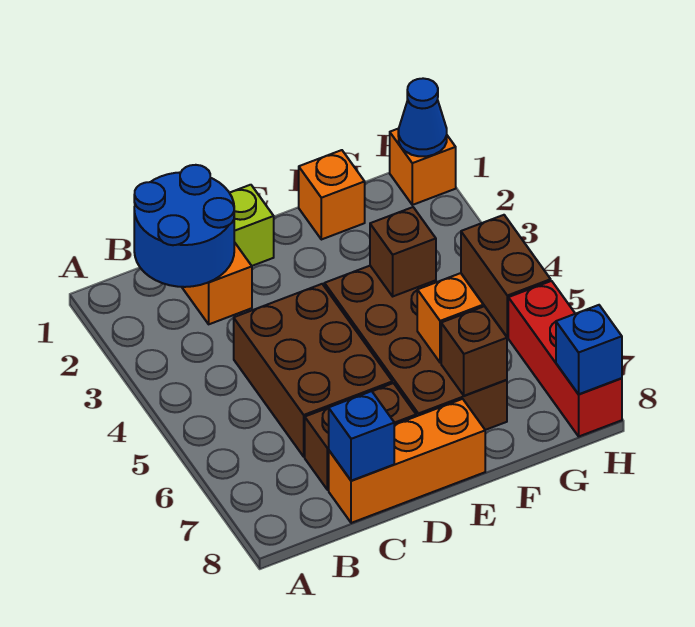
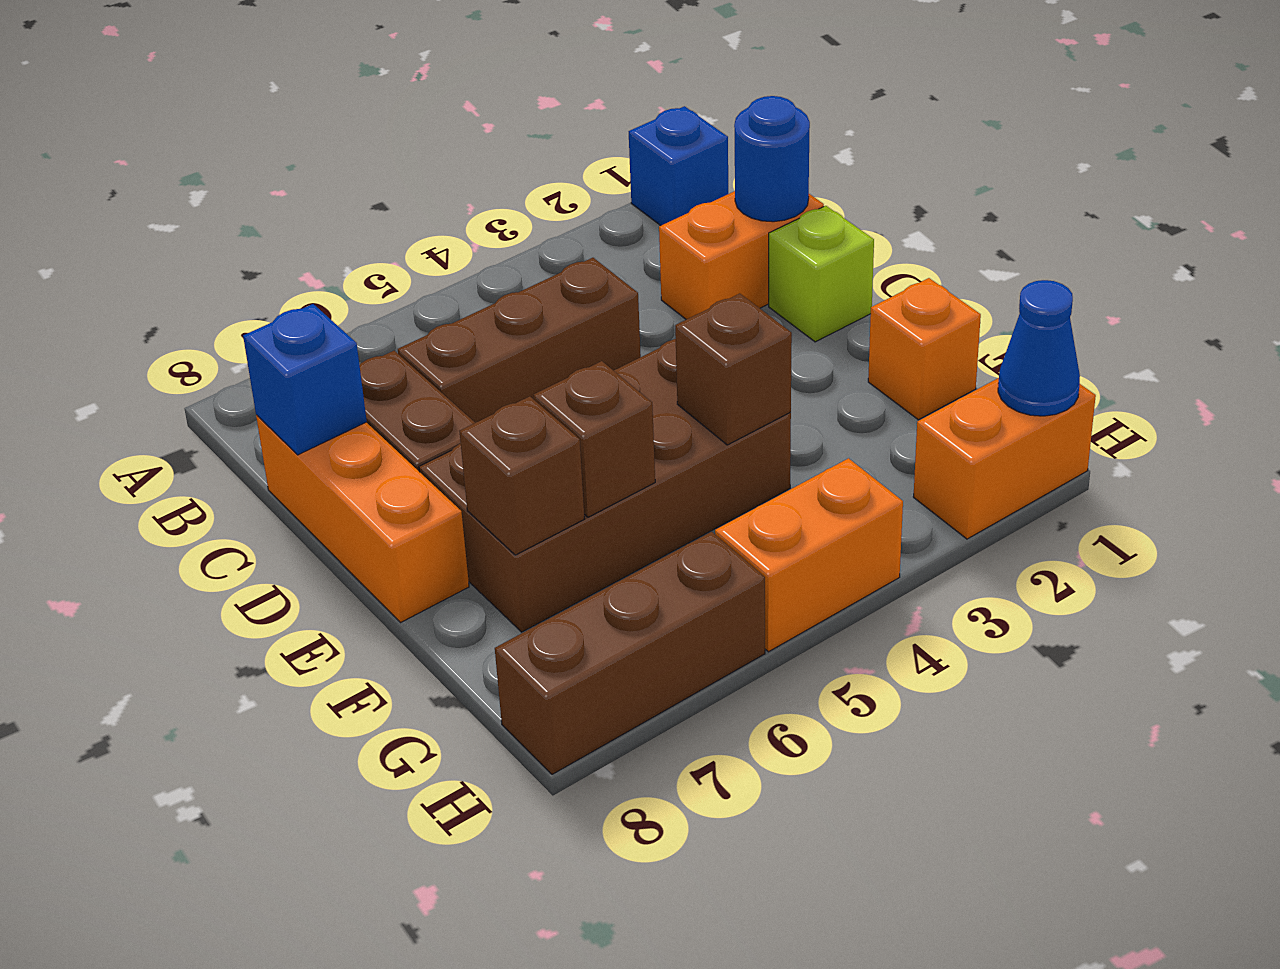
blue round brick B1:C2 level 2 -> blue round brick C1 level 2
brown brick C4:D6 level 1 -> brown brick C4:C6 level 1
orange brick F6 level 2 -> brown brick F6 level 2
orange brick H1 level 1 -> orange brick H1:H2 level 1
brown brick H4:H5 level 1 -> orange brick H4:H5 level 1
red brick H6:H8 level 1 -> brown brick H6:H8 level 1
blue brick H8 level 2 -> blue brick A1 level 1

